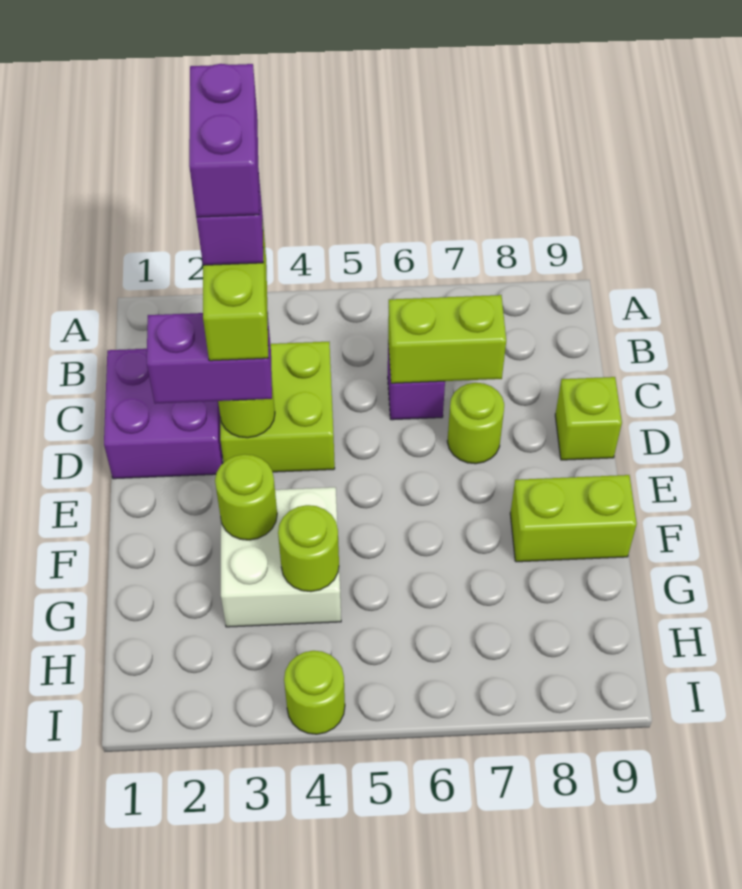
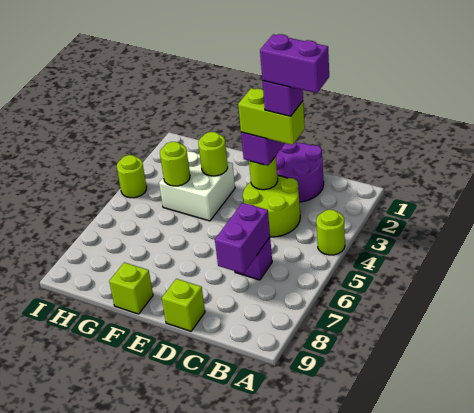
purple brick C1:D2 level 1 -> purple round brick C1:D2 level 1
lime brick C3:D4 level 1 -> lime round brick C3:D4 level 1
lime brick C6:C7 level 2 -> purple brick C6:C7 level 2
lime round brick D7 level 1 -> lime round brick A4 level 1
lime brick F8:F9 level 1 -> lime brick F9 level 1

